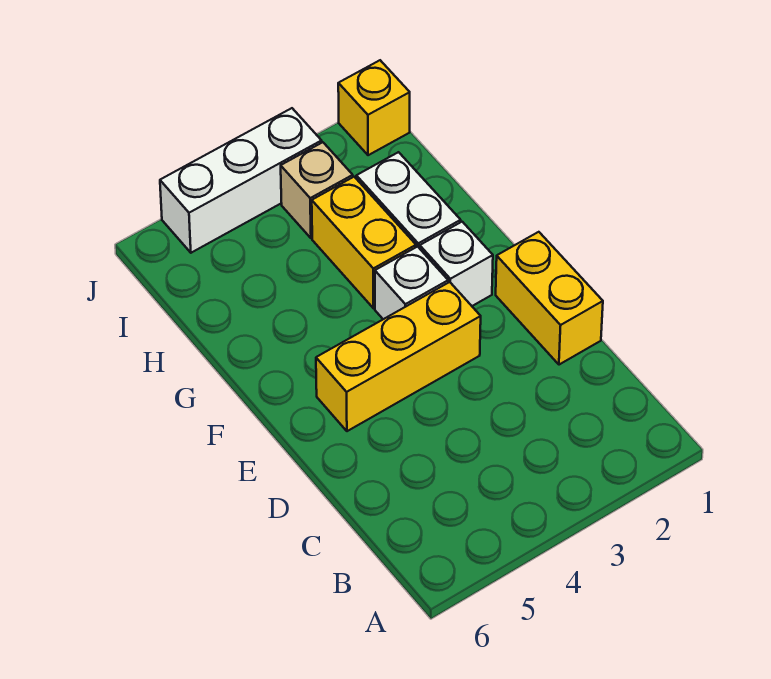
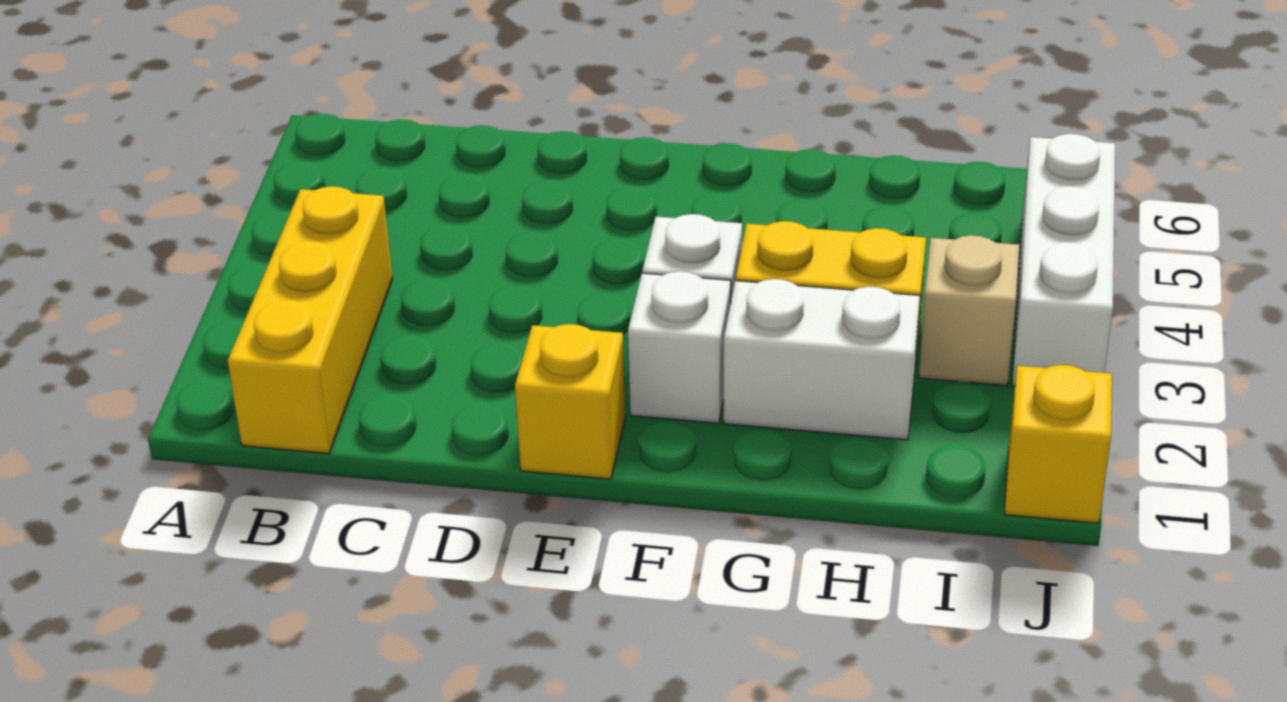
yellow brick D1:E1 level 1 -> yellow brick E1 level 1
yellow brick E3:E5 level 1 -> yellow brick B1:B3 level 1

